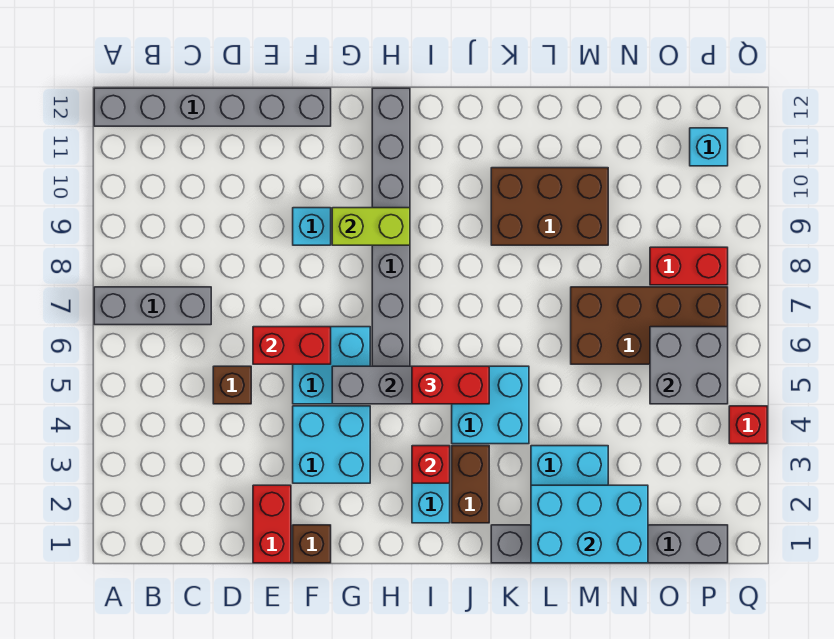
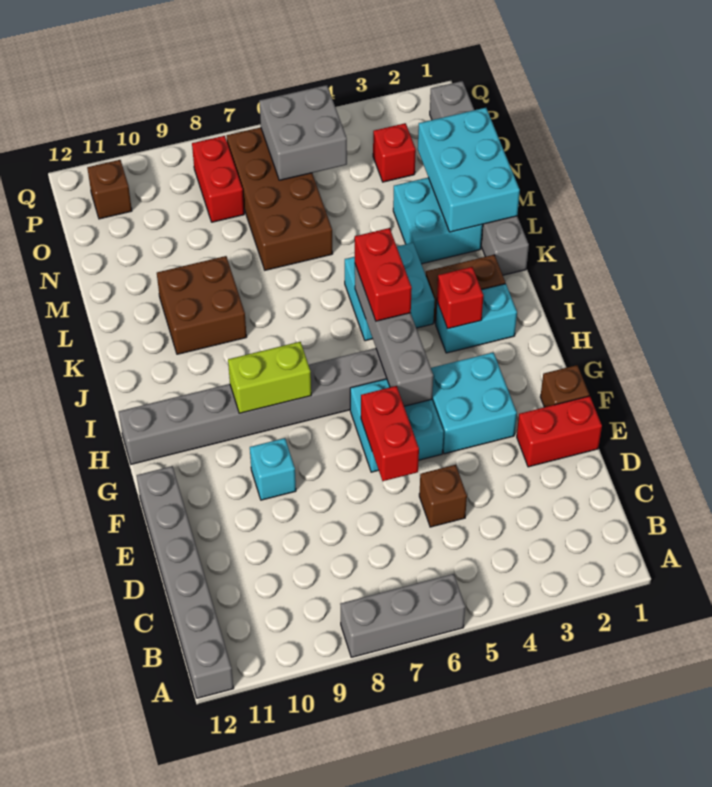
grey brick A7:C7 level 1 -> grey brick A6:A8 level 1
lime brick G9:H9 level 2 -> lime brick H8:H9 level 2
brown brick K9:M10 level 1 -> brown brick K9:L10 level 1
cyan brick P11 level 1 -> brown brick P11 level 1
red brick Q4 level 1 -> red brick O3 level 1

